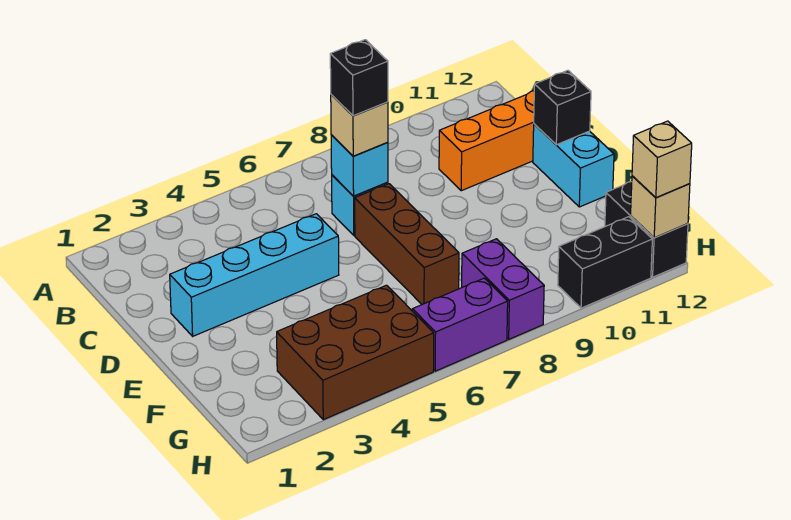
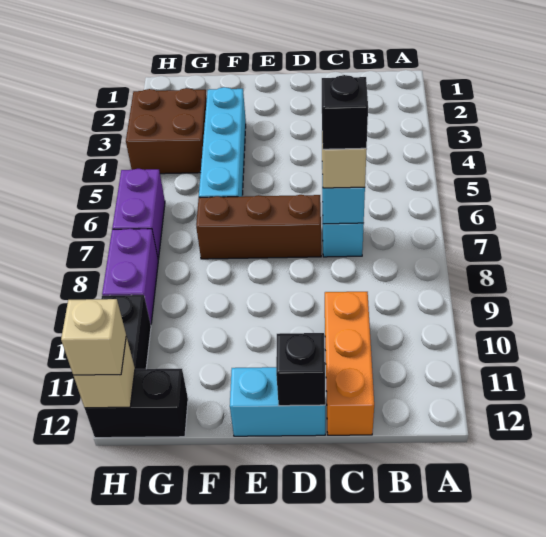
cyan brick D2:D5 level 1 -> cyan brick F3:F6 level 1
brown brick G3:H5 level 1 -> brown brick G3:H4 level 1
purple brick G8:H8 level 1 -> purple brick H8:H9 level 1

